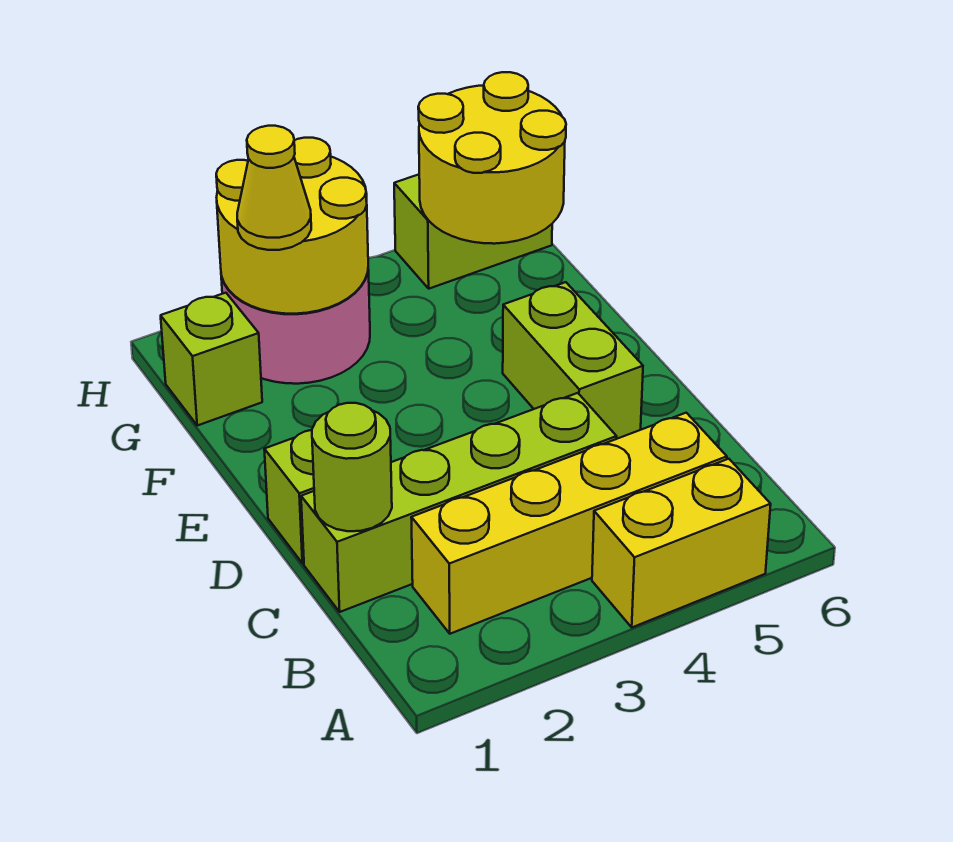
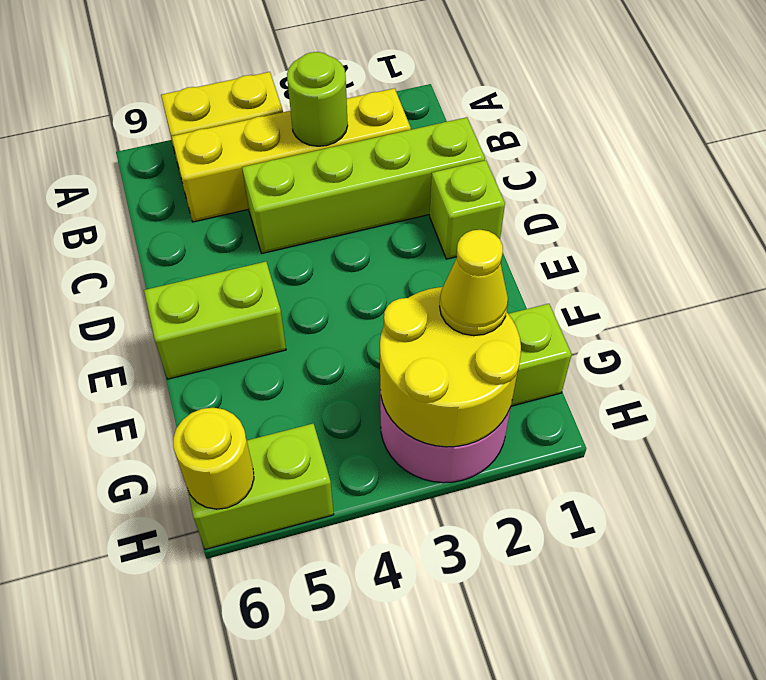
lime round brick C1 level 2 -> lime round brick B3 level 2
lime brick D5:E5 level 1 -> lime brick E5:E6 level 1
yellow round brick G5:H6 level 2 -> yellow round brick H6 level 2

